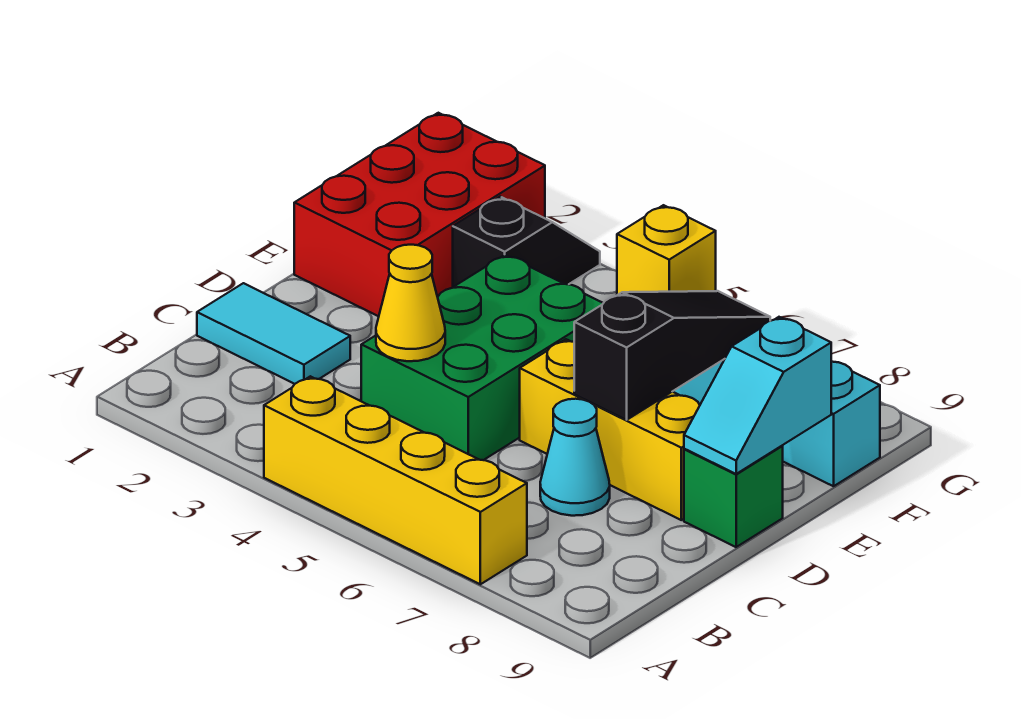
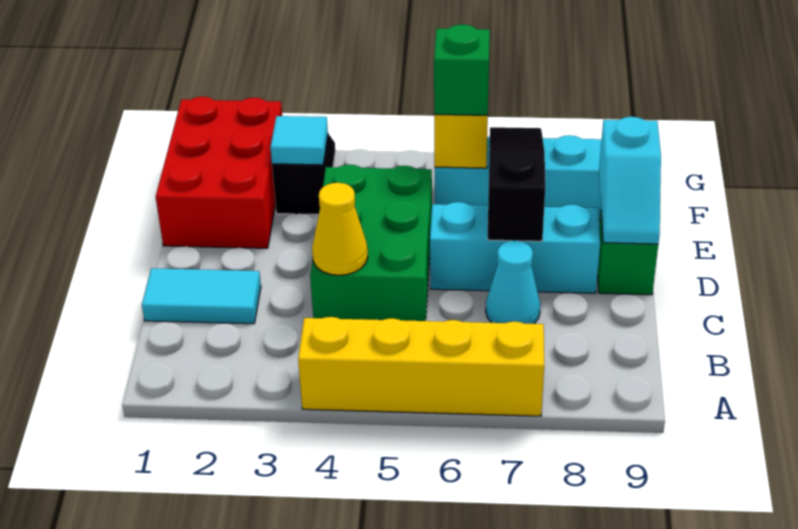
yellow brick D6:D8 level 1 -> cyan brick D6:D8 level 1
none -> cyan tile F3 level 2
none -> green brick F6 level 3

